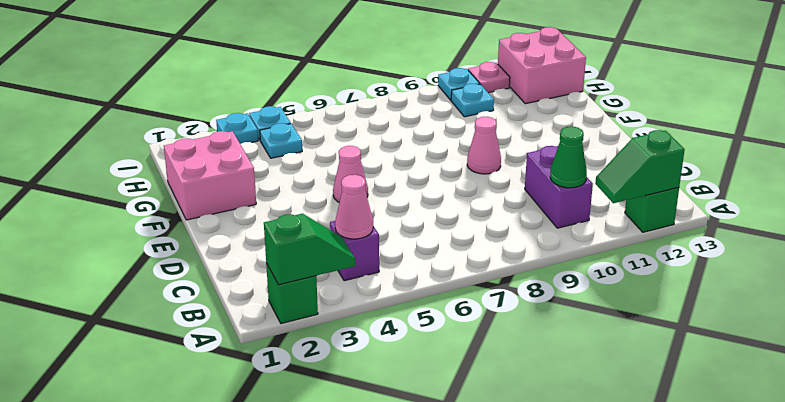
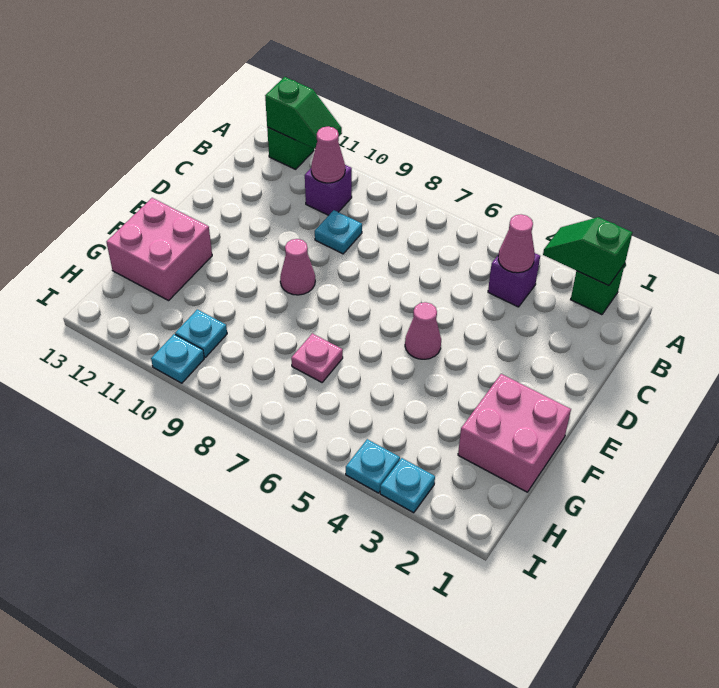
purple brick B10:C10 level 1 -> purple brick B10 level 1
green cone B10 level 2 -> pink cone B10 level 2
cyan plate H4 level 1 -> cyan plate C9 level 1
pink brick H12:I13 level 1 -> pink brick F12:G13 level 1
pink plate I11 level 1 -> pink plate G7 level 1

